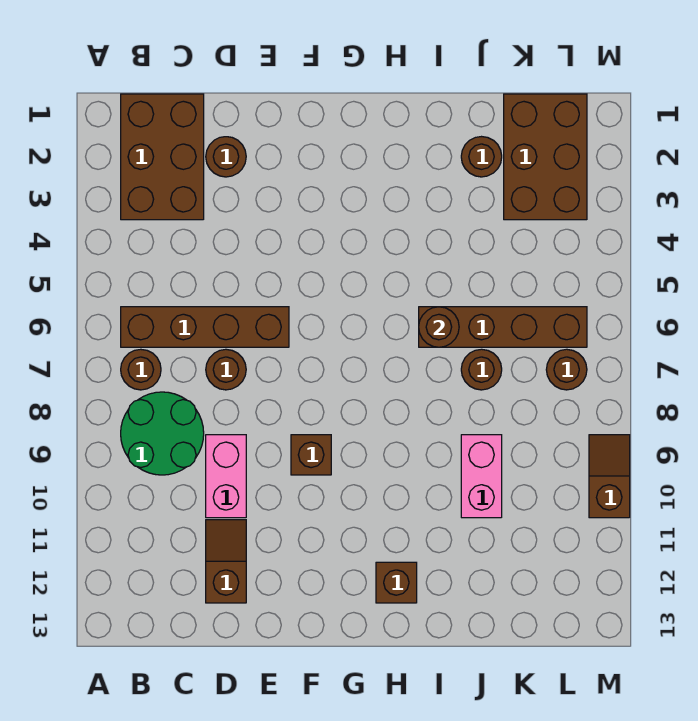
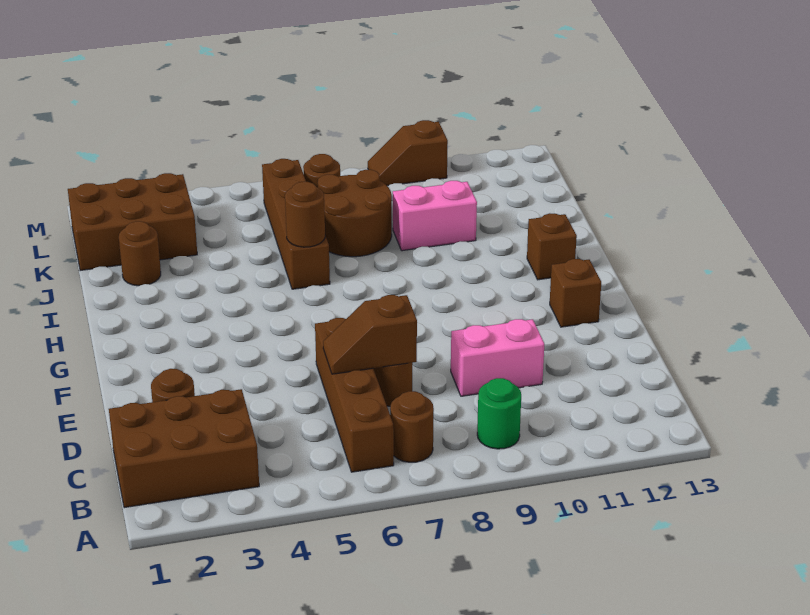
green round brick B8:C9 level 1 -> green round brick B9 level 1
brown slope D11:D12 level 1 top 12 -> brown slope D6:D7 level 2 top 7
brown brick F9 level 1 -> brown brick F12 level 1
brown round brick J7 level 1 -> brown round brick J7:K8 level 1

